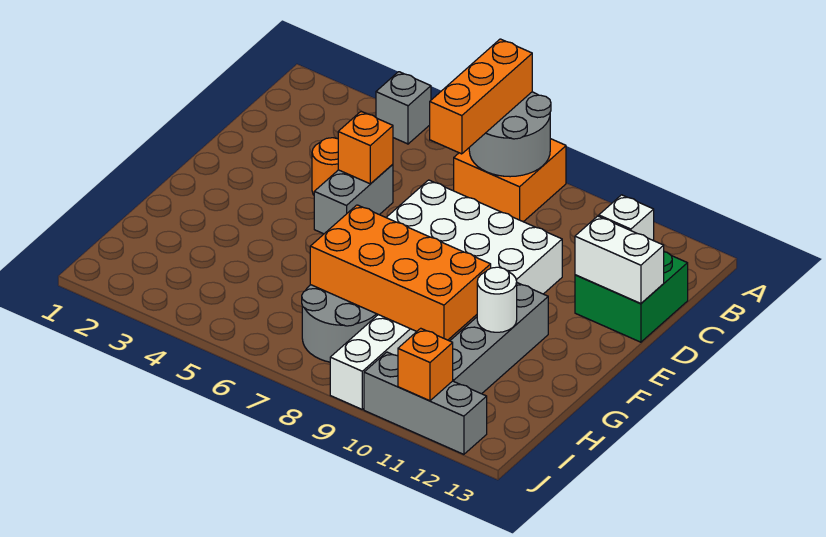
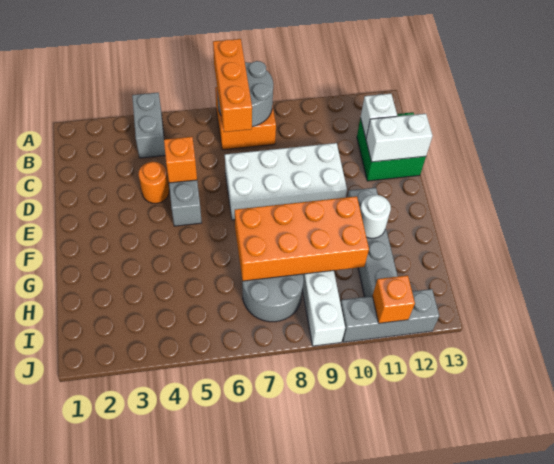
grey brick A4 level 1 -> grey brick A4:B4 level 1

